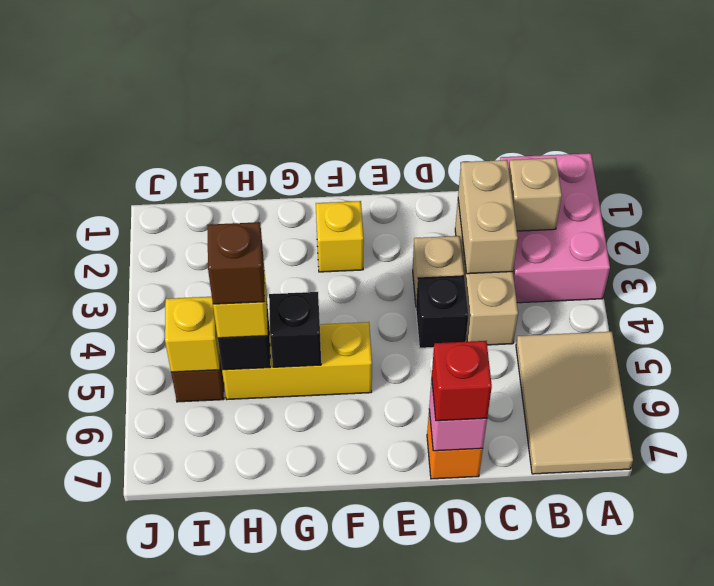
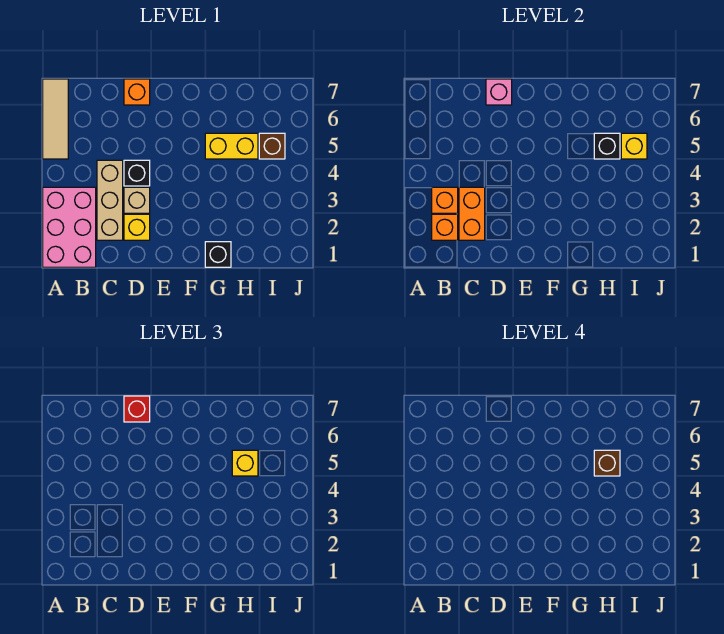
tan tile A5:B7 level 1 -> tan tile A5:A7 level 1
tan brick B2 level 2 -> orange brick B2 level 2
none -> orange brick B3 level 2
tan brick C2:C3 level 2 -> orange brick C2:C3 level 2
yellow brick F2 level 1 -> yellow brick D2 level 1
yellow brick F5:H5 level 1 -> yellow brick G5:H5 level 1
black brick G5 level 2 -> black brick G1 level 1

